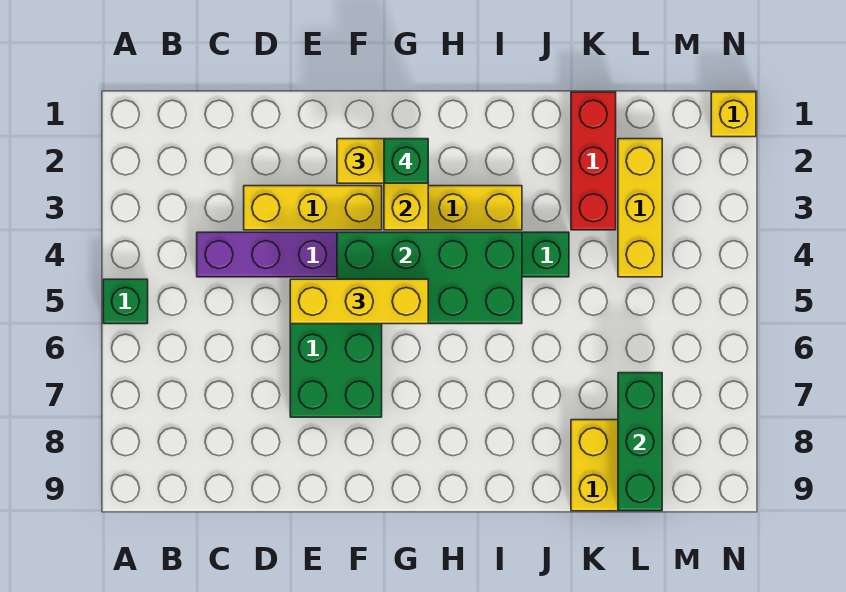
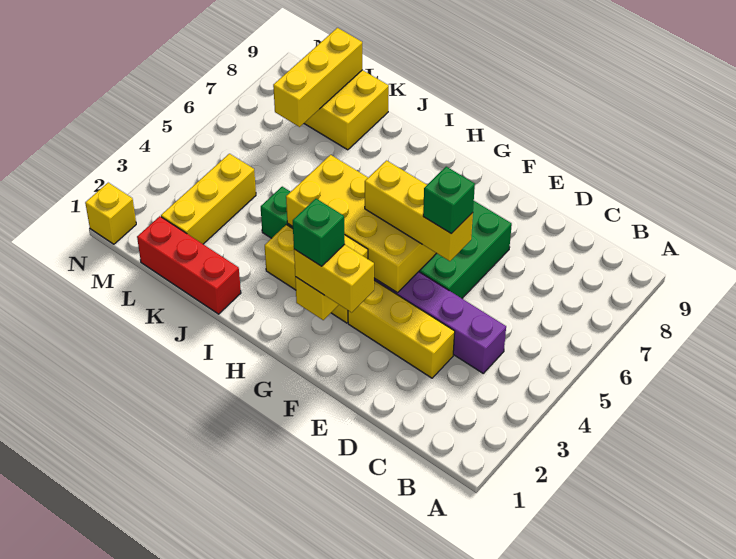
green brick A5 level 1 -> green brick E5 level 4
green brick F4:I5 level 2 -> yellow brick F4:I5 level 2
red brick K1:K3 level 1 -> red brick J1:L1 level 1
green brick L7:L9 level 2 -> yellow brick L7:L9 level 2

